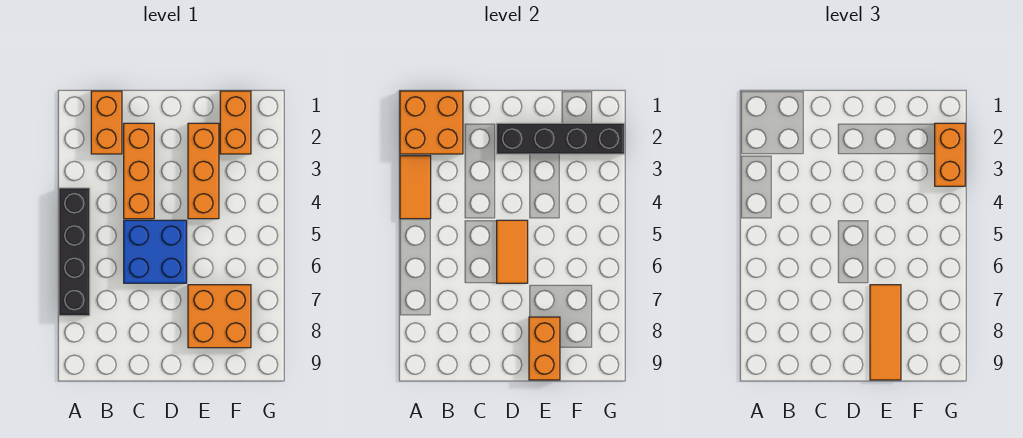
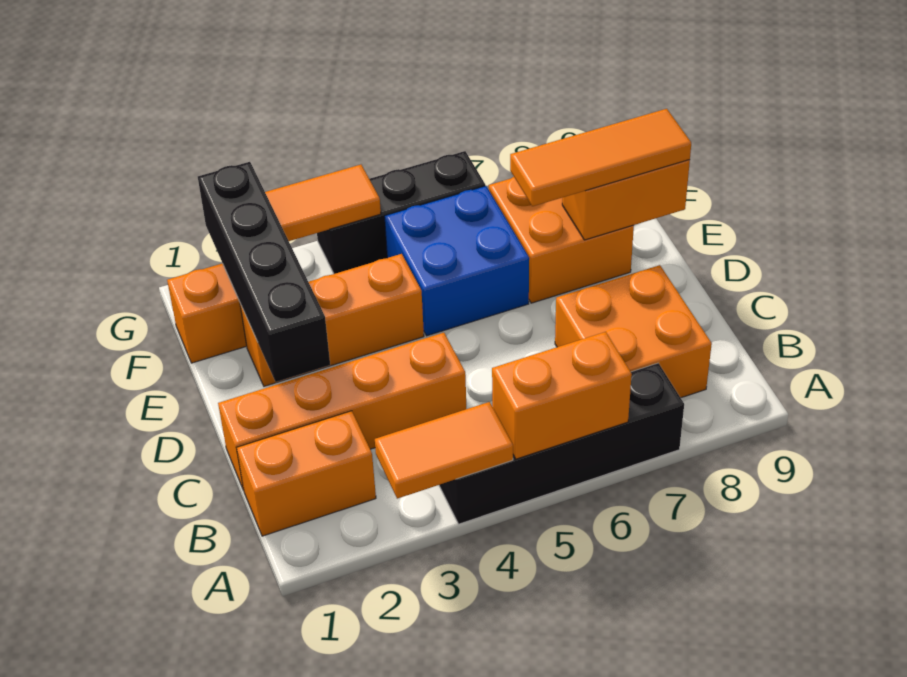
orange brick A1:B2 level 2 -> orange brick B7:C8 level 1
orange brick C2:C4 level 1 -> orange brick C1:C4 level 1
blue brick C5:D6 level 1 -> blue brick E5:F6 level 1
orange tile D5:D6 level 2 -> orange tile G3:G4 level 2
orange brick G2:G3 level 3 -> orange brick A5:A6 level 2
none -> black brick G4:G6 level 1

